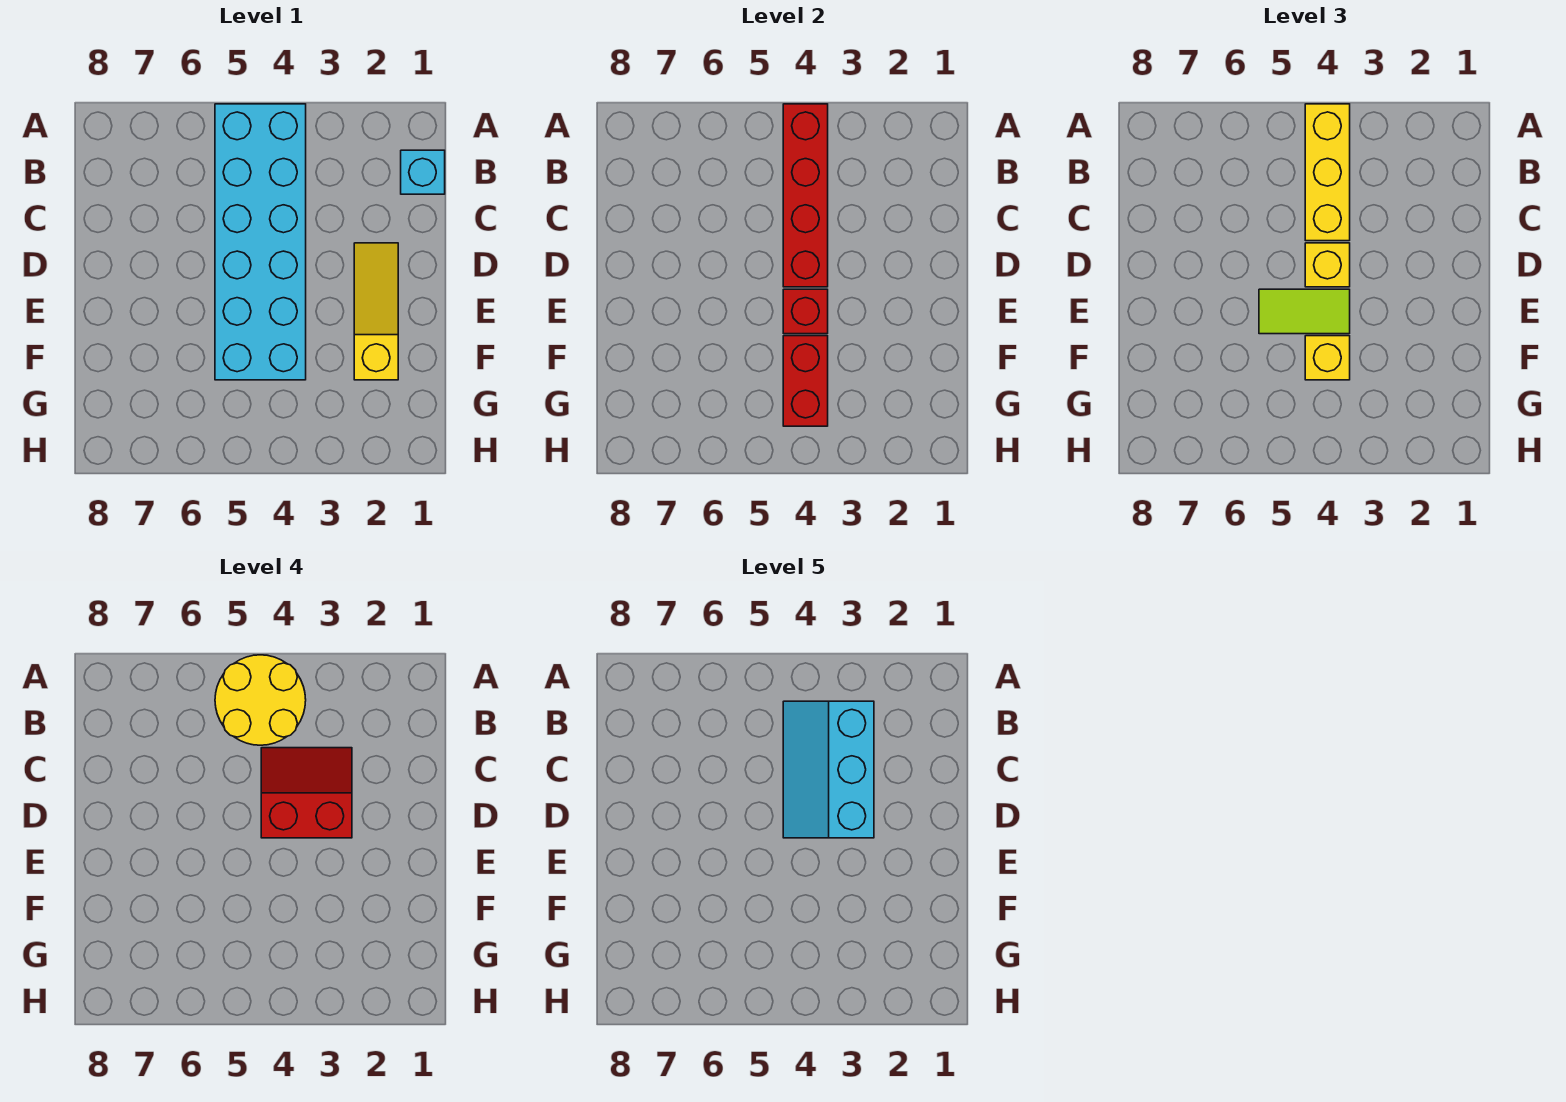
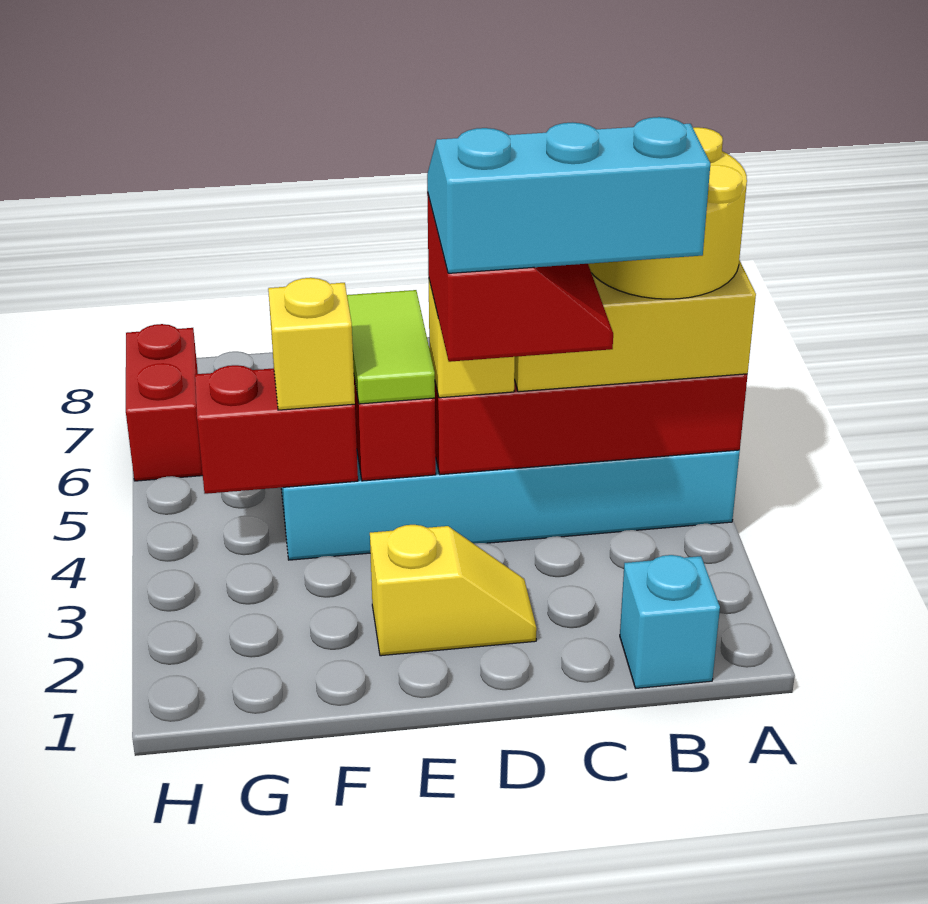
yellow slope D2:F2 level 1 top F -> yellow slope D2:E2 level 1 top E
none -> red brick H6:H7 level 1

